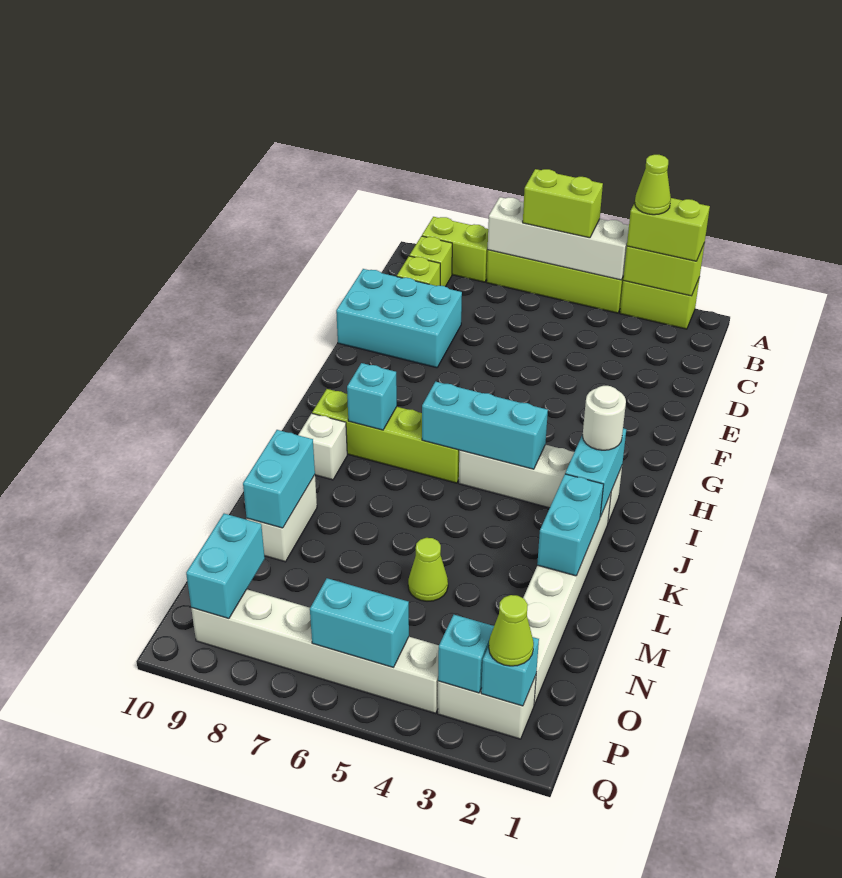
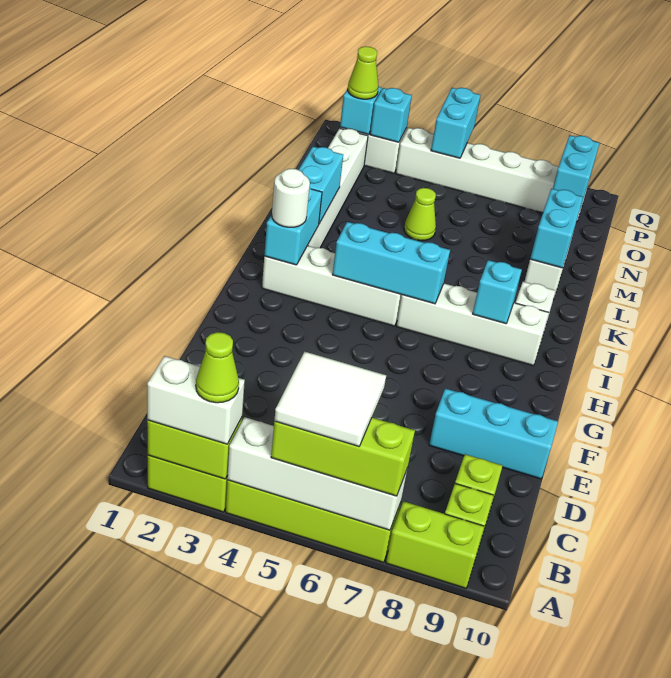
lime brick A2:A3 level 3 -> white brick A2:A3 level 3
lime brick A5:A6 level 3 -> lime brick A5:A7 level 3
none -> white tile A5:B6 level 4
cyan brick D8:E10 level 1 -> cyan brick E8:E10 level 1
lime brick I6:I9 level 1 -> white brick I6:I9 level 1
cyan brick P5:P6 level 2 -> cyan brick P5:Q5 level 2

